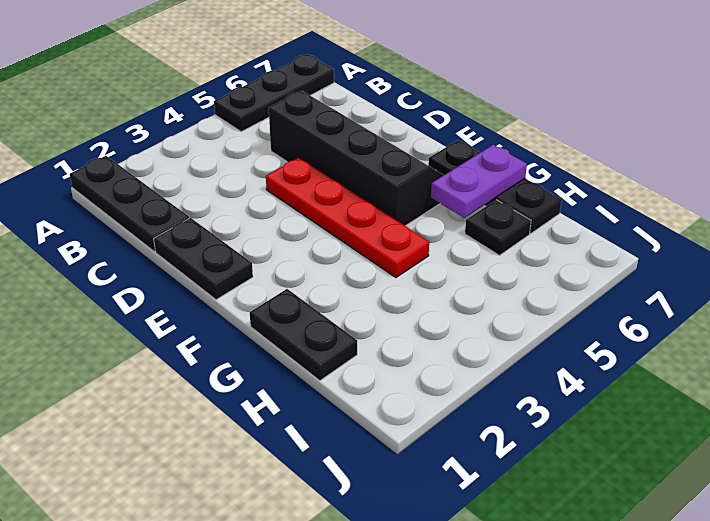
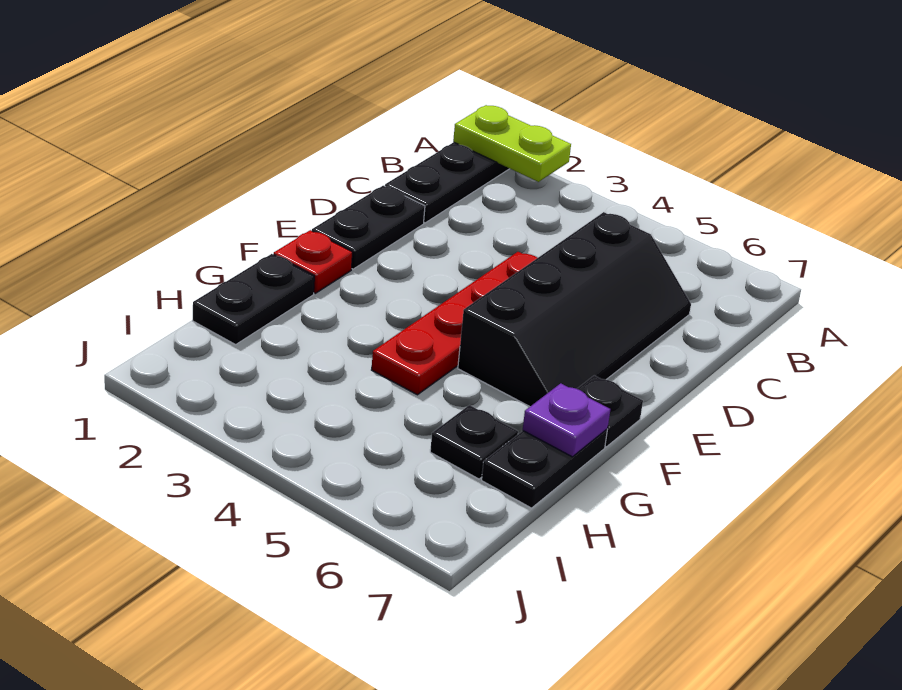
none -> lime plate A1:A2 level 2
black plate A5:A7 level 1 -> none
none -> red plate F1 level 1
purple plate G6:G7 level 2 -> purple plate G7 level 2

